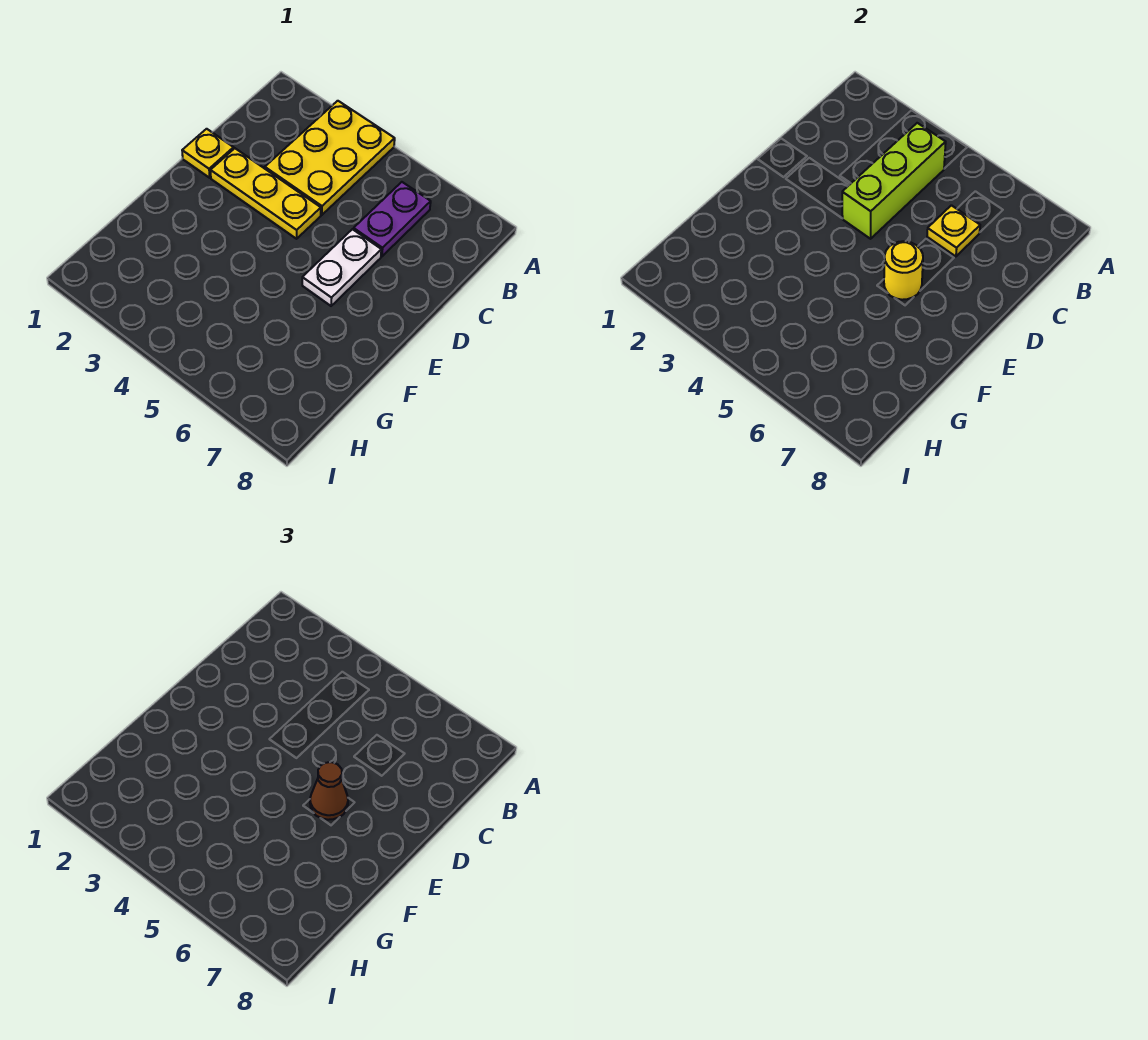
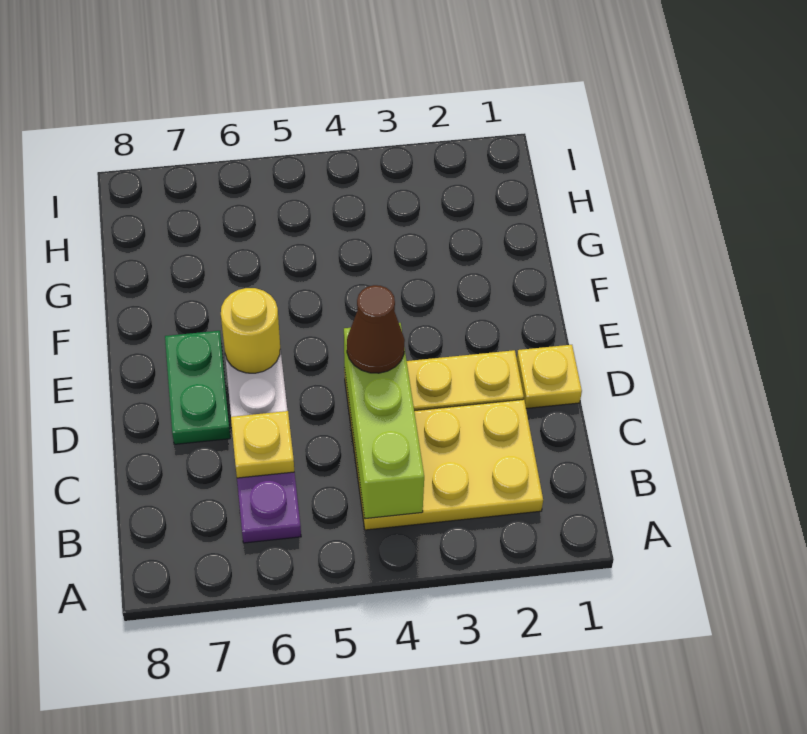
yellow plate A3:C4 level 1 -> yellow plate B2:C4 level 1
none -> green plate D7:E7 level 1
brown cone E6 level 3 -> brown cone D4 level 3

